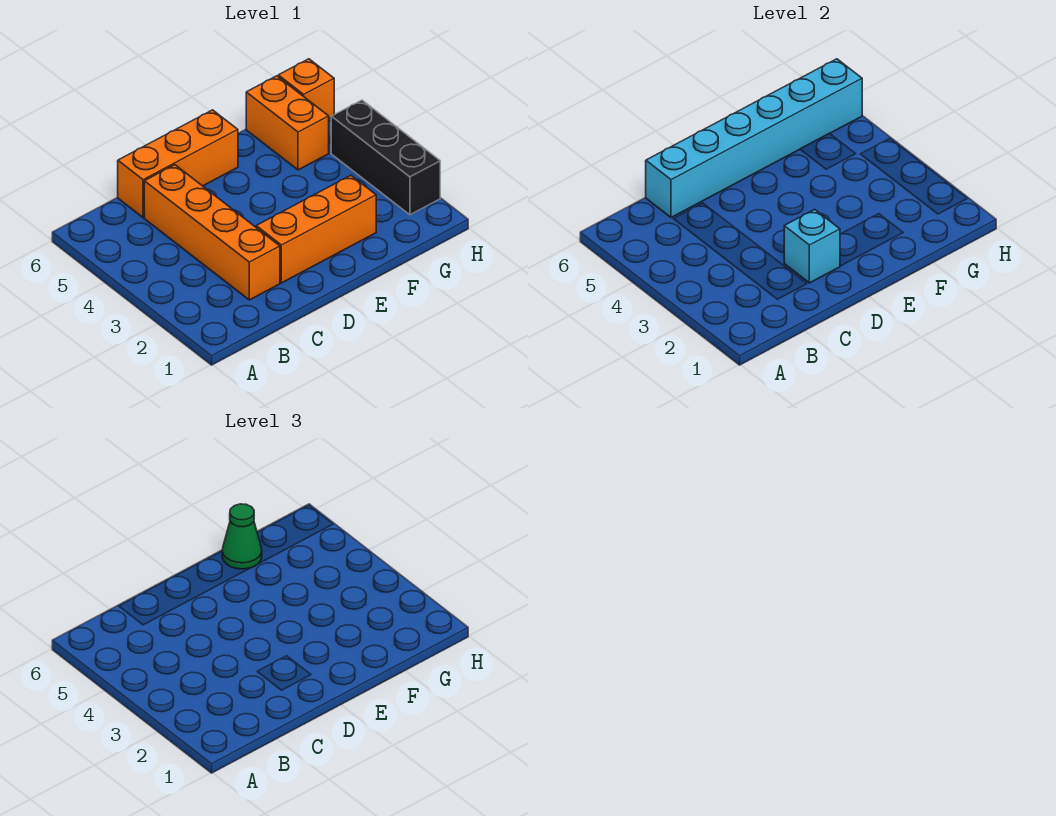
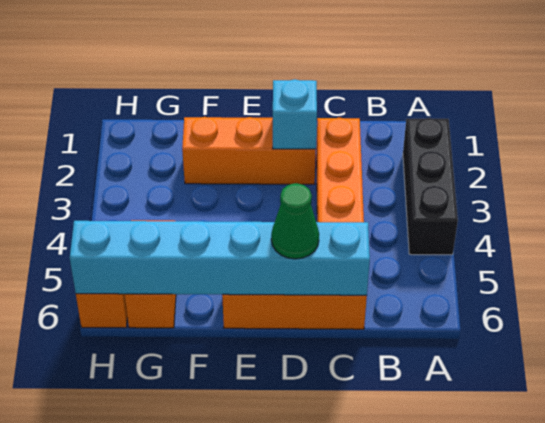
green cone F6 level 3 -> green cone D6 level 3
black brick H2:H4 level 1 -> black brick A2:A4 level 1

